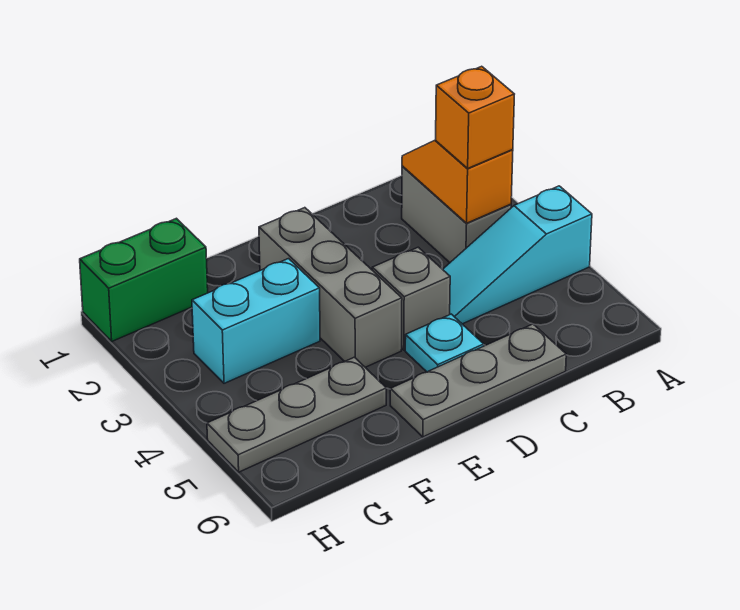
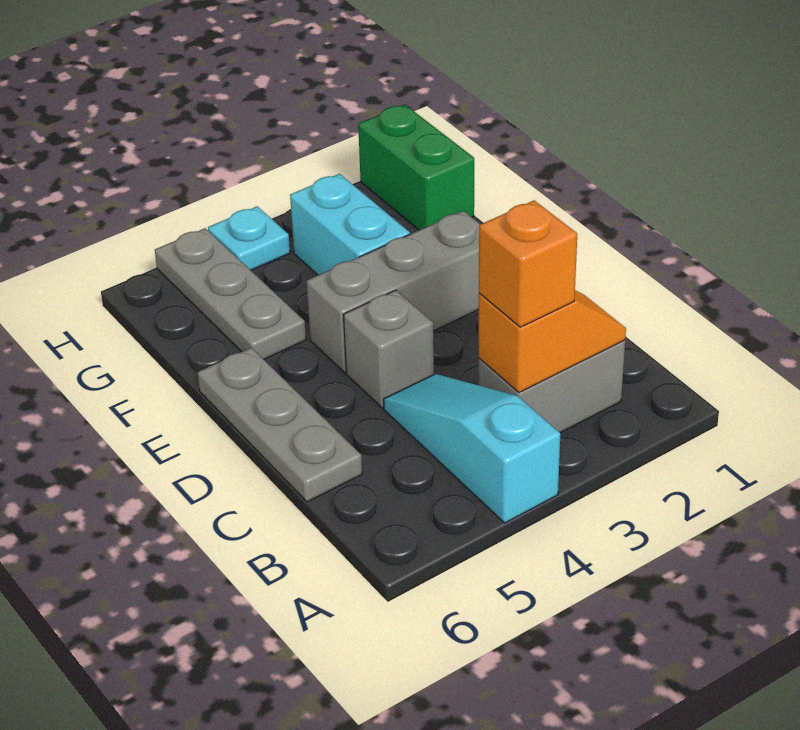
cyan plate D5 level 1 -> cyan plate H4 level 1

